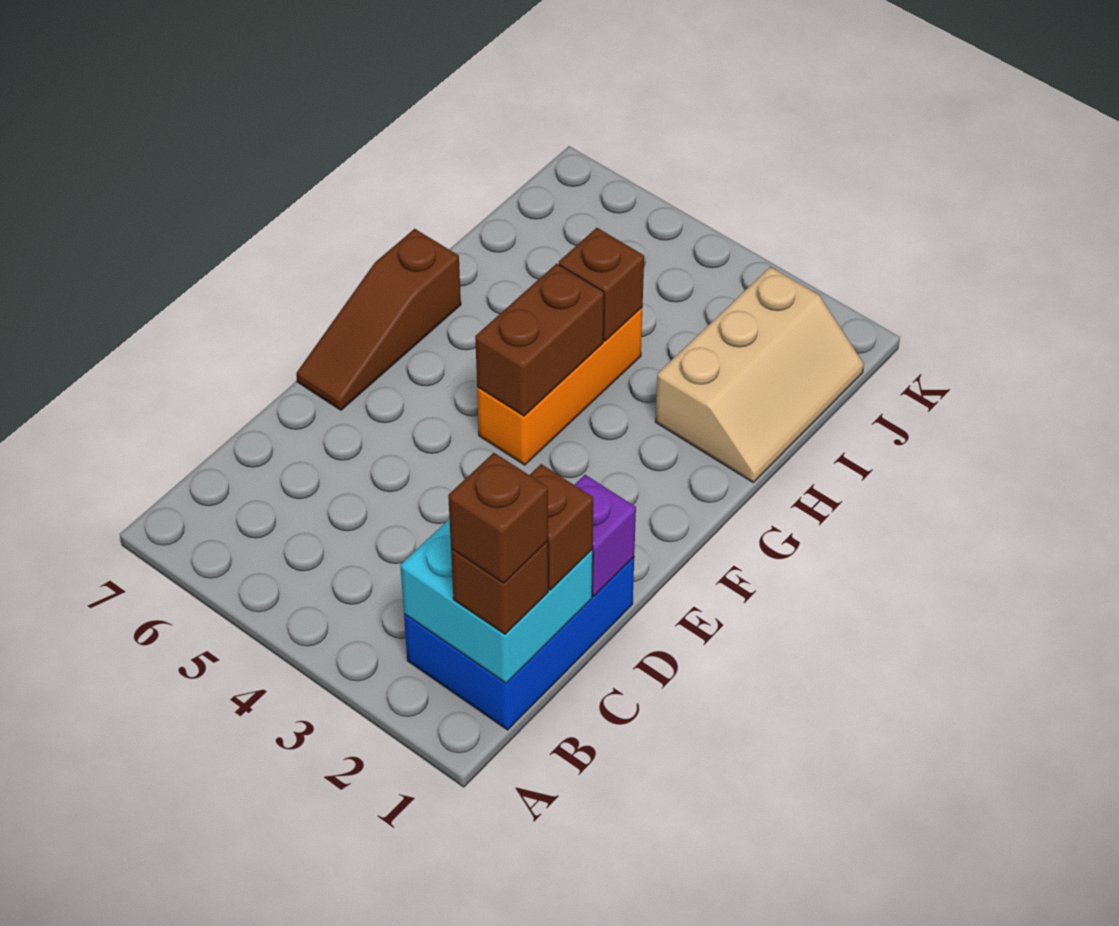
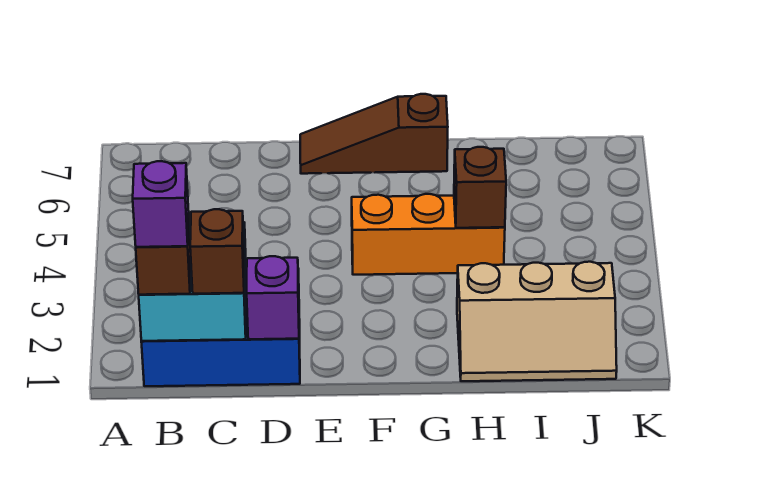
brown brick B1 level 4 -> purple brick B1 level 4
brown brick F4:G4 level 2 -> none

